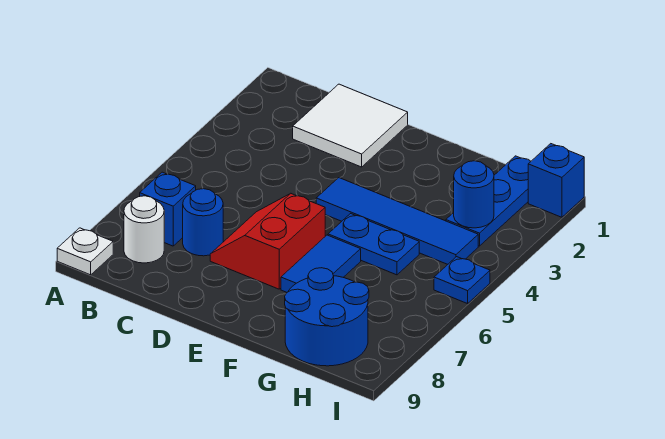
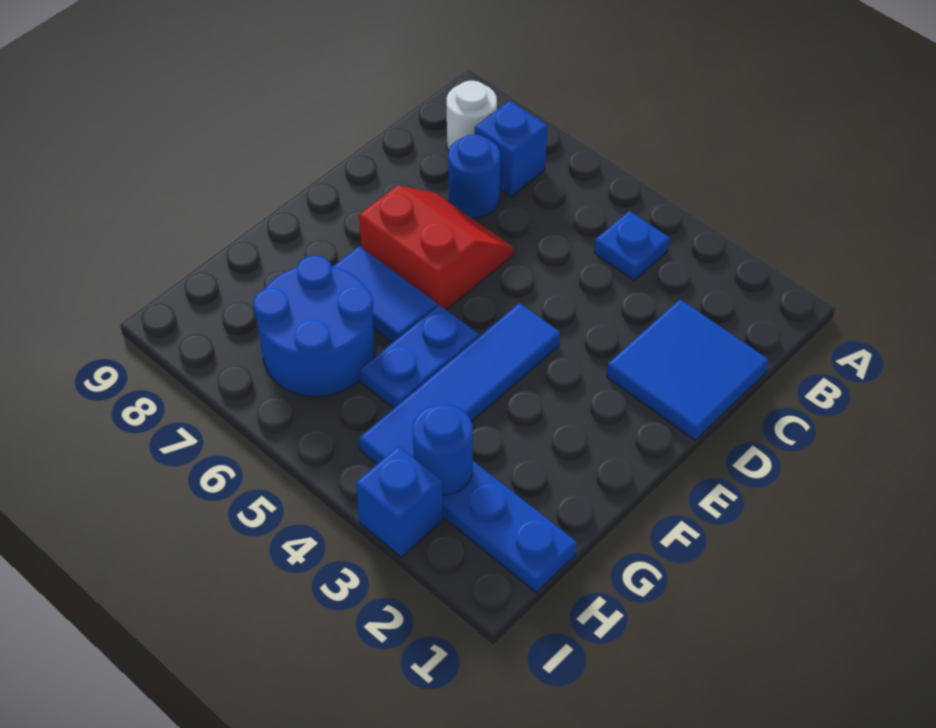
white plate A9 level 1 -> none
white tile C1:D2 level 1 -> blue tile C1:D2 level 1
blue round brick G8:H9 level 1 -> blue round brick G6:H7 level 1
blue brick I1 level 1 -> blue brick I3 level 1
blue plate I5 level 1 -> blue plate B4 level 1

